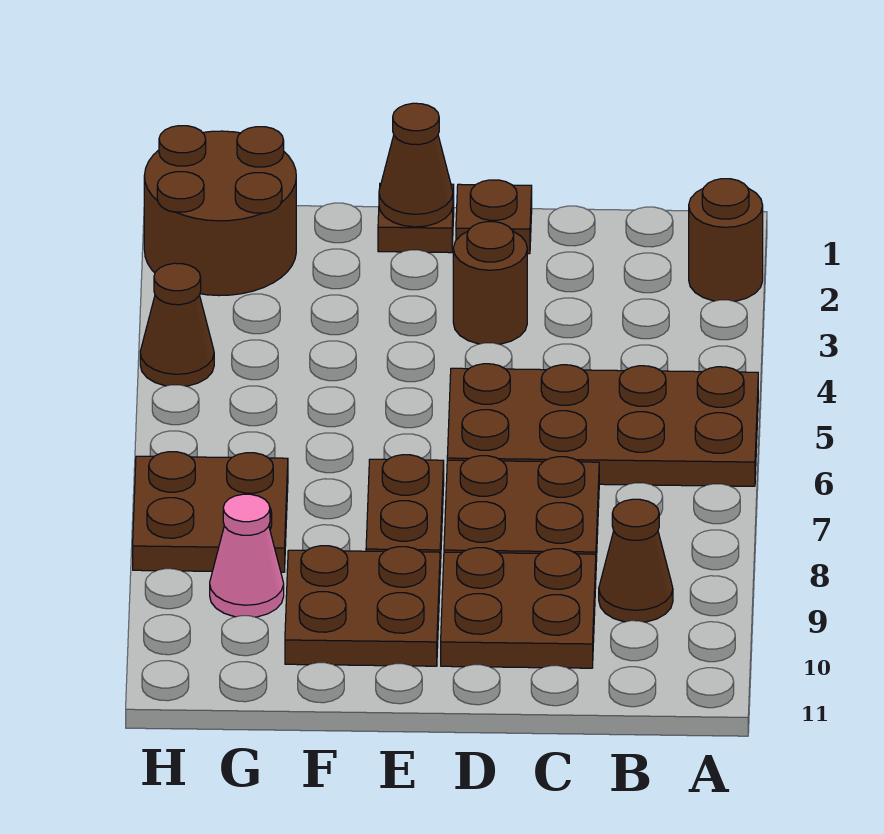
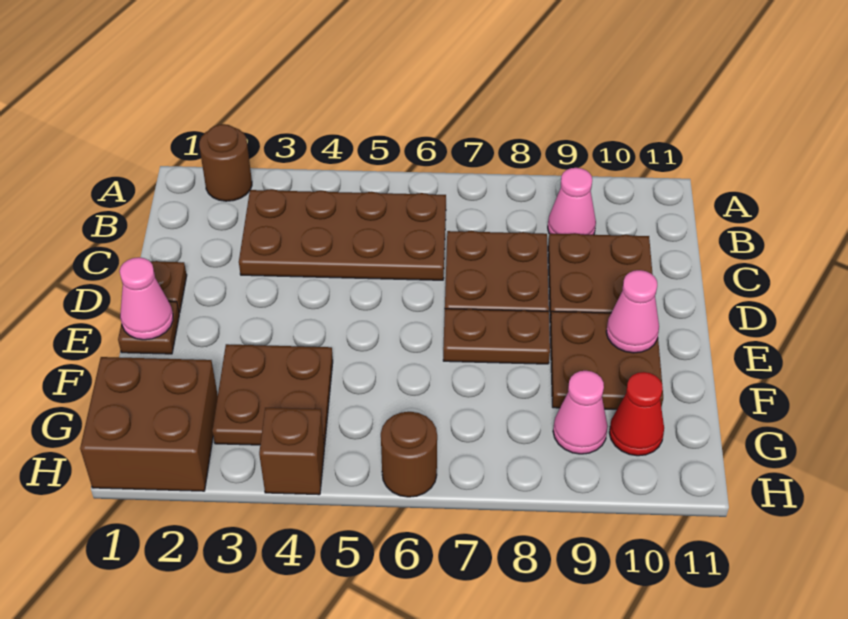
brown plate A5:D6 level 1 -> brown plate B3:C6 level 1
brown cone B9 level 1 -> pink cone B9 level 1
brown round brick D3 level 1 -> brown round brick H6 level 1
brown cone E1 level 2 -> pink cone E1 level 2
none -> pink cone E10 level 2
brown round brick G1:H2 level 1 -> brown brick G1:H2 level 1
brown plate G7:H8 level 1 -> brown plate F3:G4 level 1
none -> red cone G10 level 1
brown cone H4 level 1 -> brown brick H4 level 1

